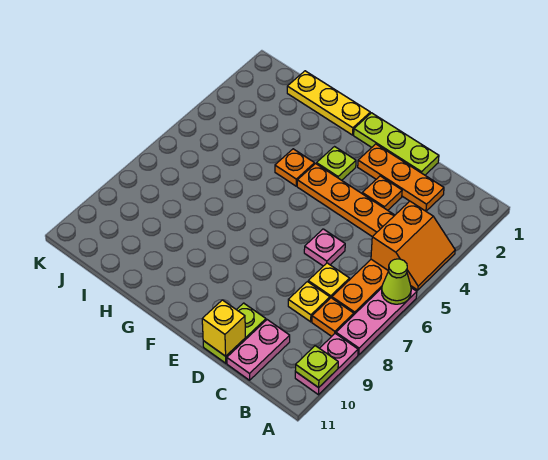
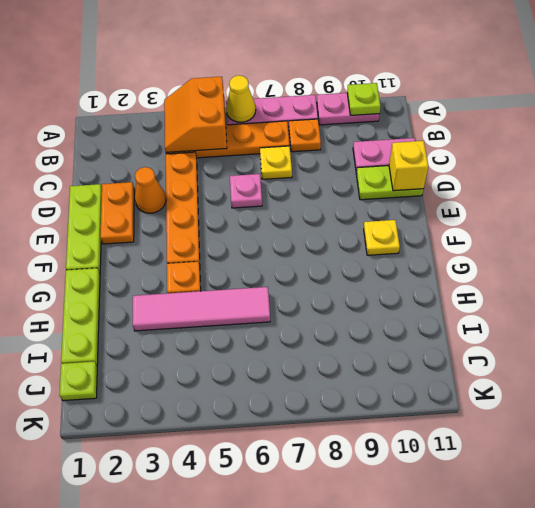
orange slope A4:B5 level 2 top B -> orange slope A4:B5 level 2 top 5
lime cone A6 level 2 -> yellow cone A6 level 2
orange plate C2:E2 level 1 -> orange plate D2:E2 level 1
yellow plate C8 level 1 -> yellow plate F10 level 1
orange plate D3 level 1 -> orange cone D3 level 1
lime plate F3 level 1 -> lime plate J1 level 1
yellow plate G1:I1 level 1 -> lime plate G1:I1 level 1
none -> pink tile H3:H6 level 1

